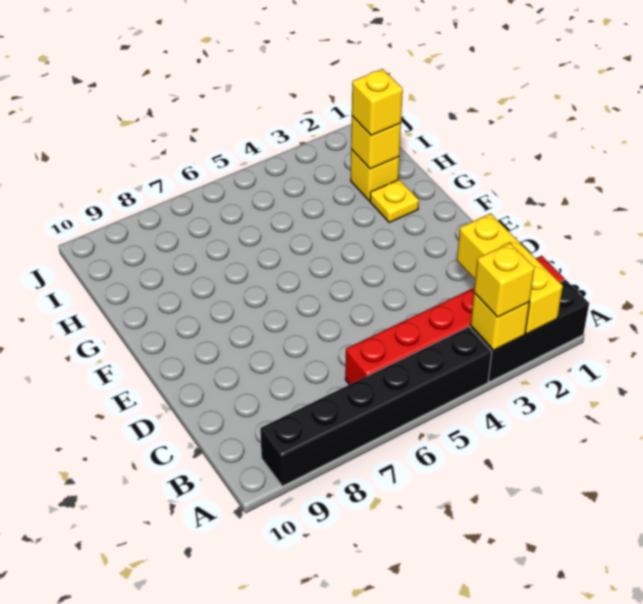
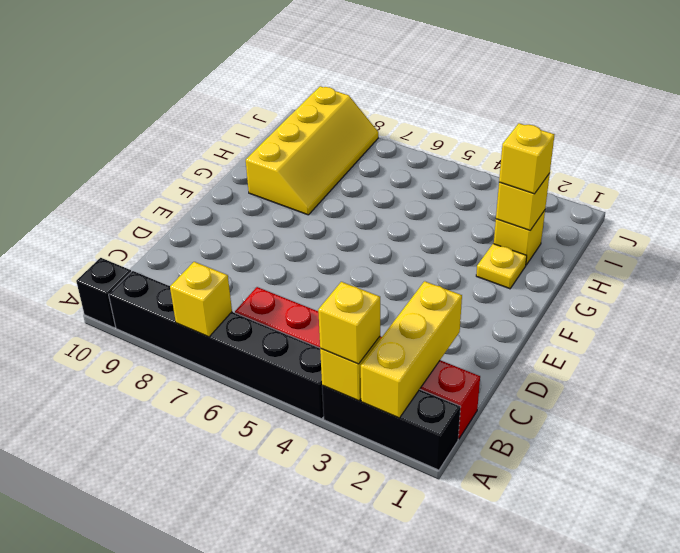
none -> yellow brick A7 level 2
none -> black brick A10 level 1
none -> yellow slope G8:J9 level 1 top 9

